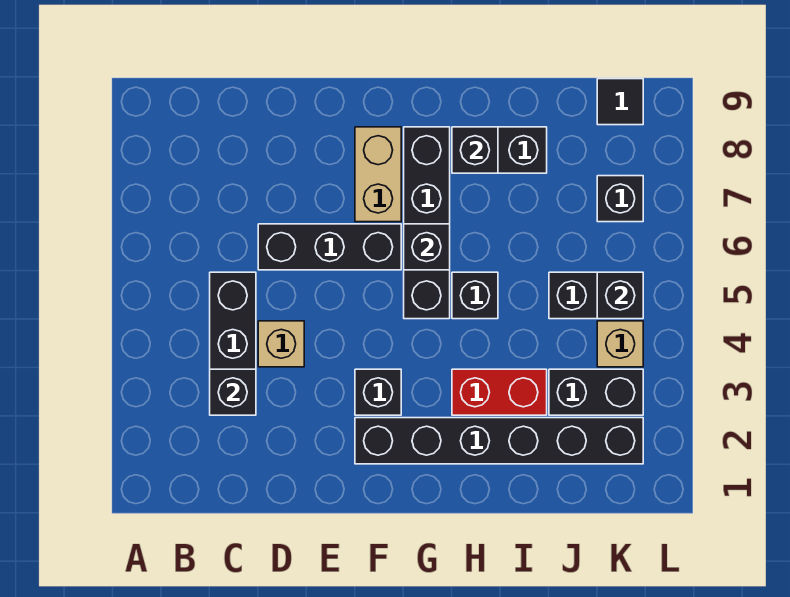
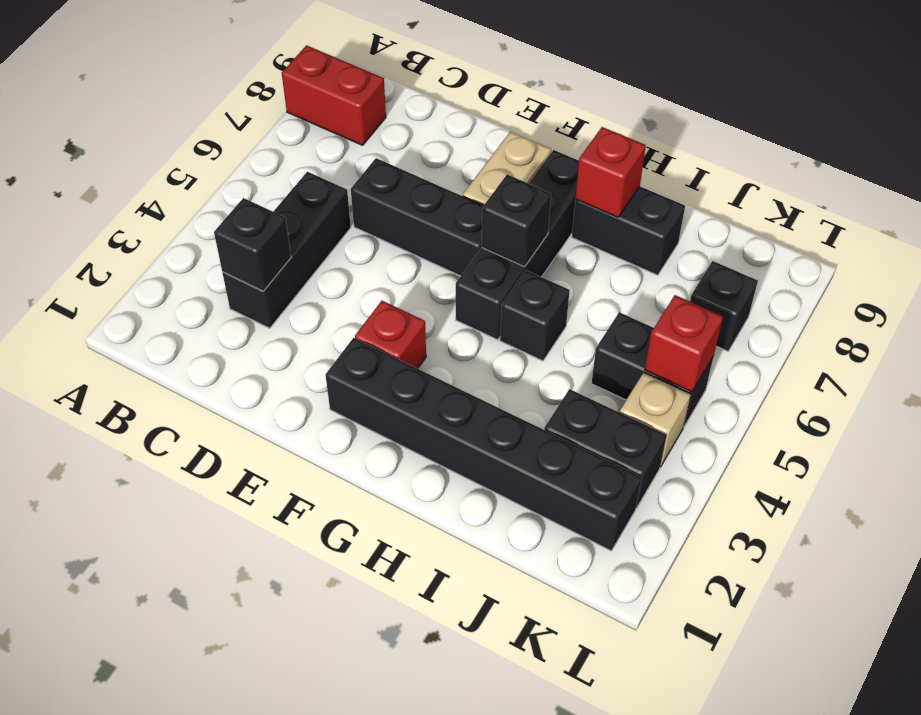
tan brick D4 level 1 -> none
black brick F3 level 1 -> red brick F3 level 1
red brick H3:I3 level 1 -> red brick A8:B8 level 1
black brick H8 level 2 -> red brick H8 level 2
black brick K5 level 2 -> red brick K5 level 2
black tile K9 level 1 -> none

